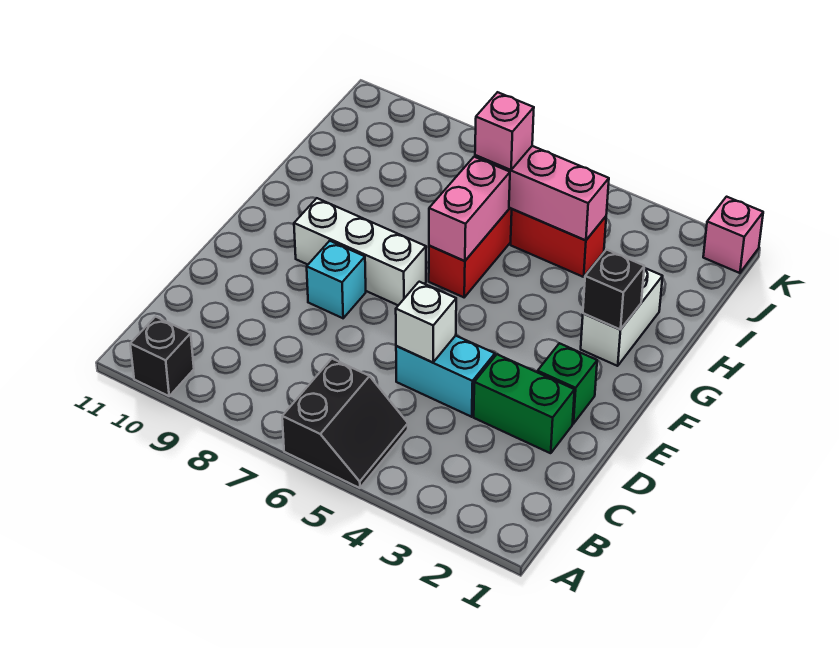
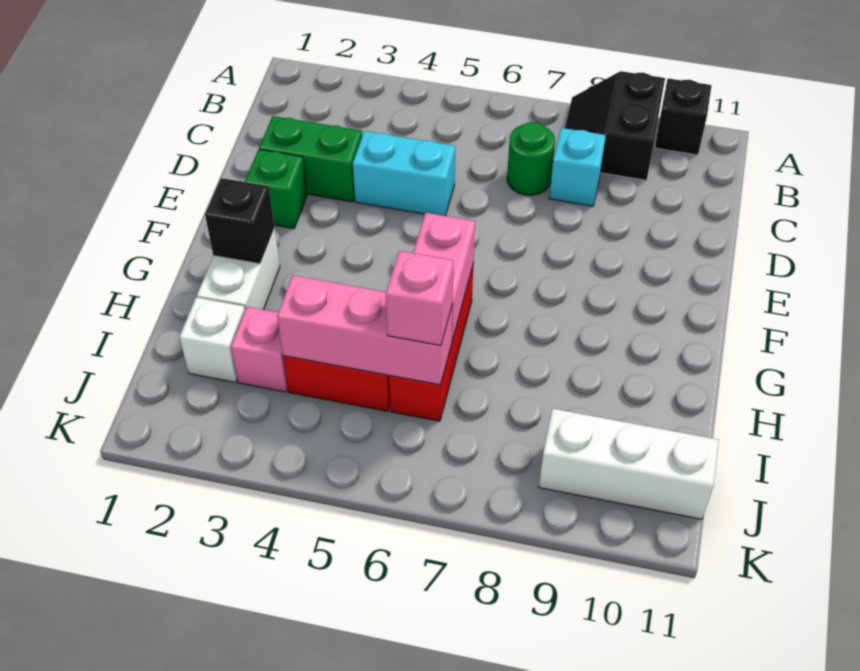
black slope A5:B6 level 1 top 6 -> black slope A8:B9 level 1 top 9
none -> green round brick C7 level 1
white brick D5 level 2 -> white brick I2 level 1
cyan brick E8 level 1 -> cyan brick C8 level 1
white brick F7:F9 level 1 -> white brick J9:J11 level 1
pink brick K1 level 1 -> pink brick I3 level 1

